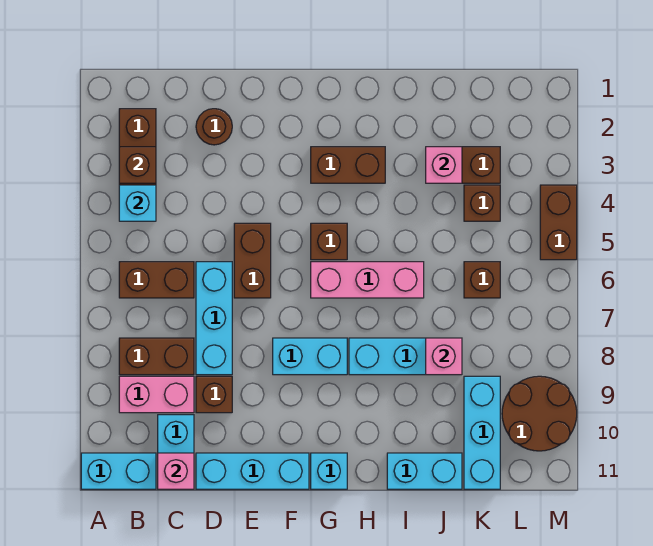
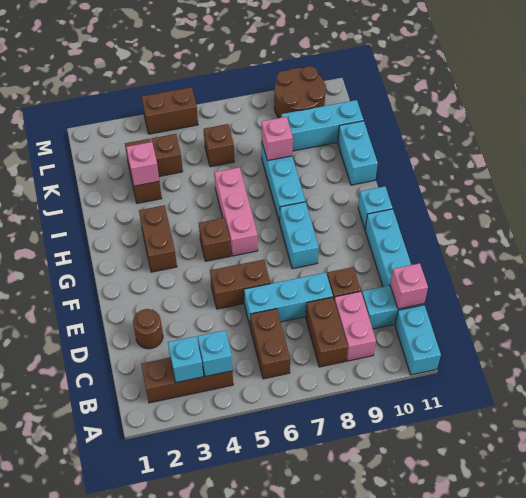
brown brick B3 level 2 -> cyan brick B3 level 2

